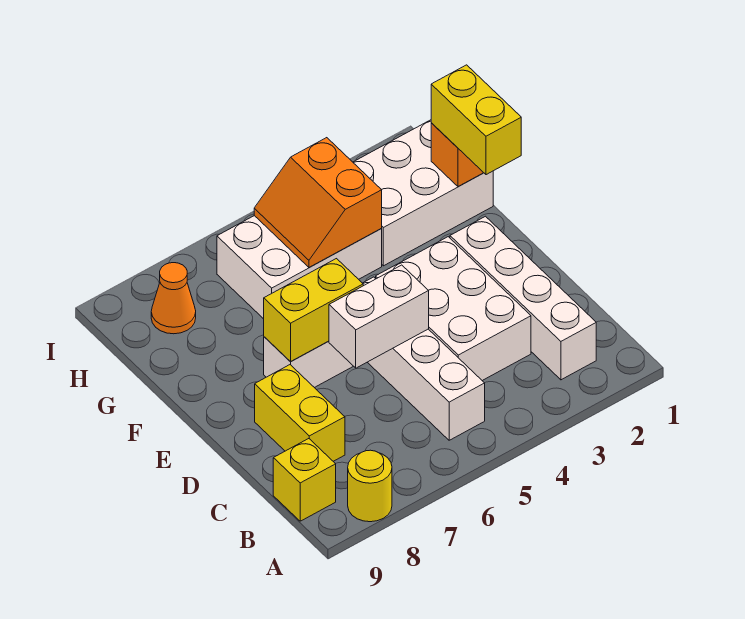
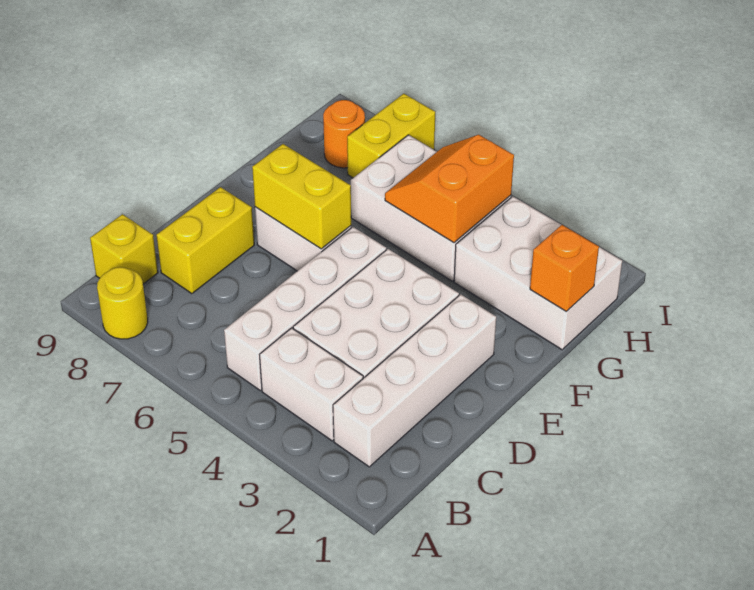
white brick D5:D6 level 2 -> white brick B3:B4 level 1
yellow brick F1:G1 level 3 -> yellow brick H7:I7 level 1
orange cone H8 level 1 -> orange round brick H8 level 1

